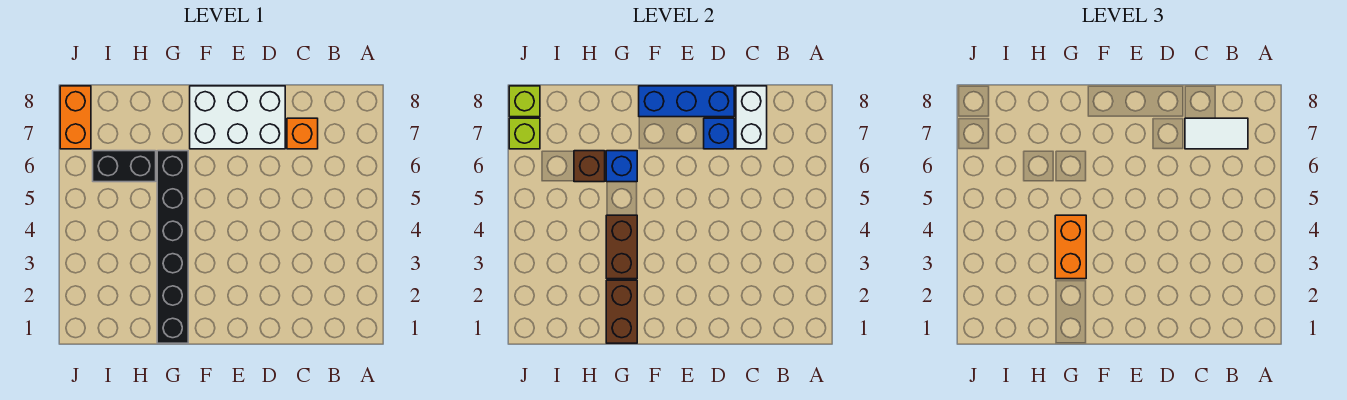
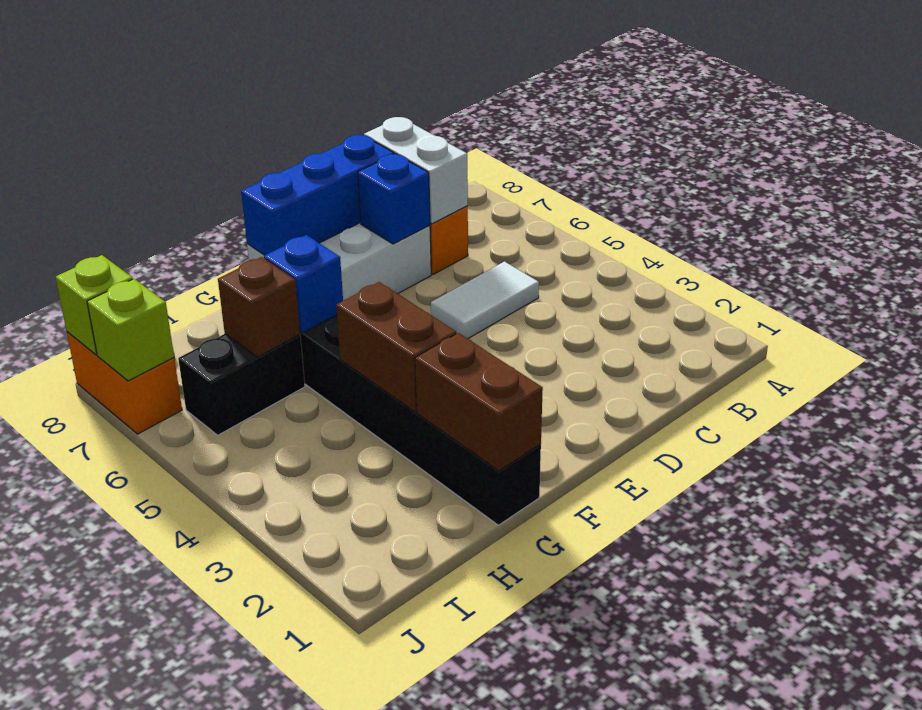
white tile B7:C7 level 3 -> white tile C5:D5 level 1
orange brick G3:G4 level 3 -> none

